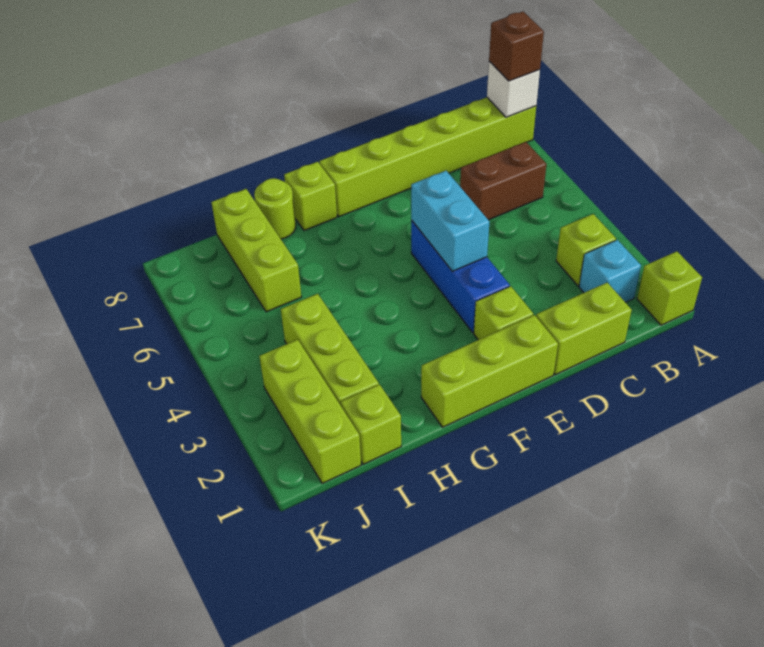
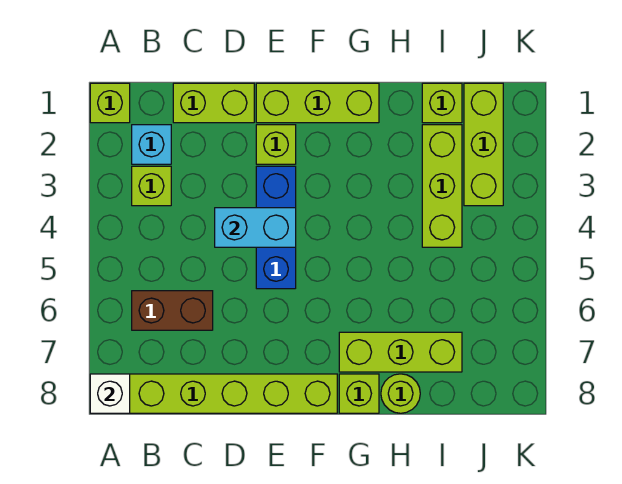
brown brick A8 level 3 -> none
cyan brick E4:E5 level 2 -> cyan brick D4:E4 level 2
lime brick I6:I8 level 1 -> lime brick G7:I7 level 1

